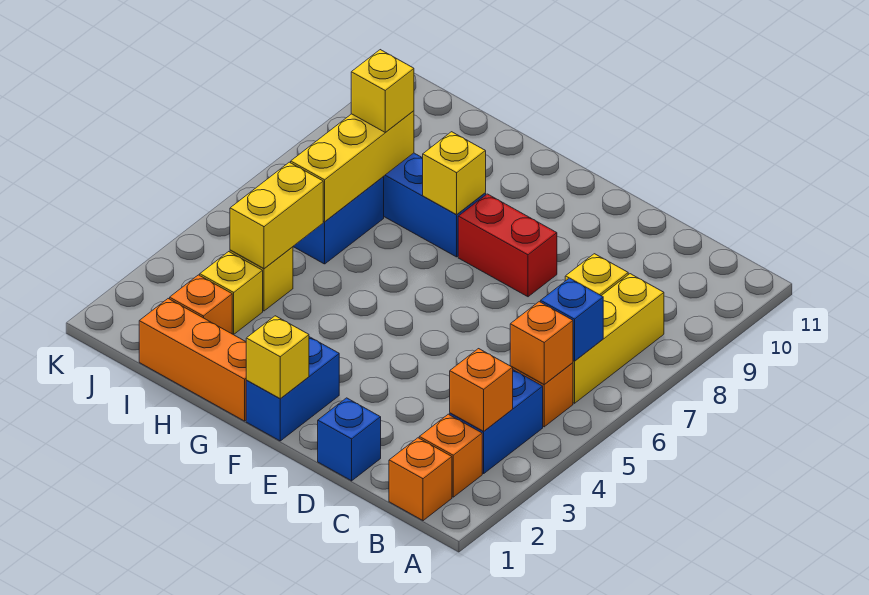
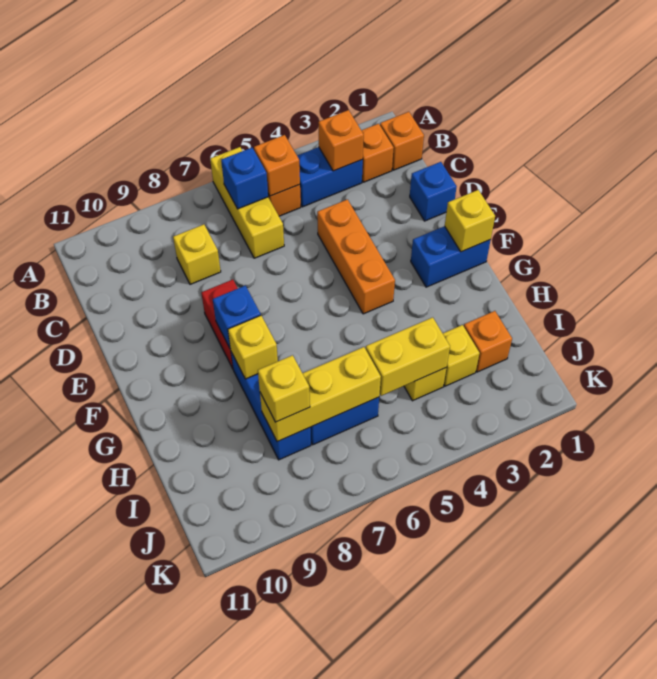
yellow brick B6:B8 level 1 -> yellow brick A6:C6 level 1
none -> blue brick F8 level 2
orange brick G1:I1 level 1 -> orange brick D4:F4 level 1

